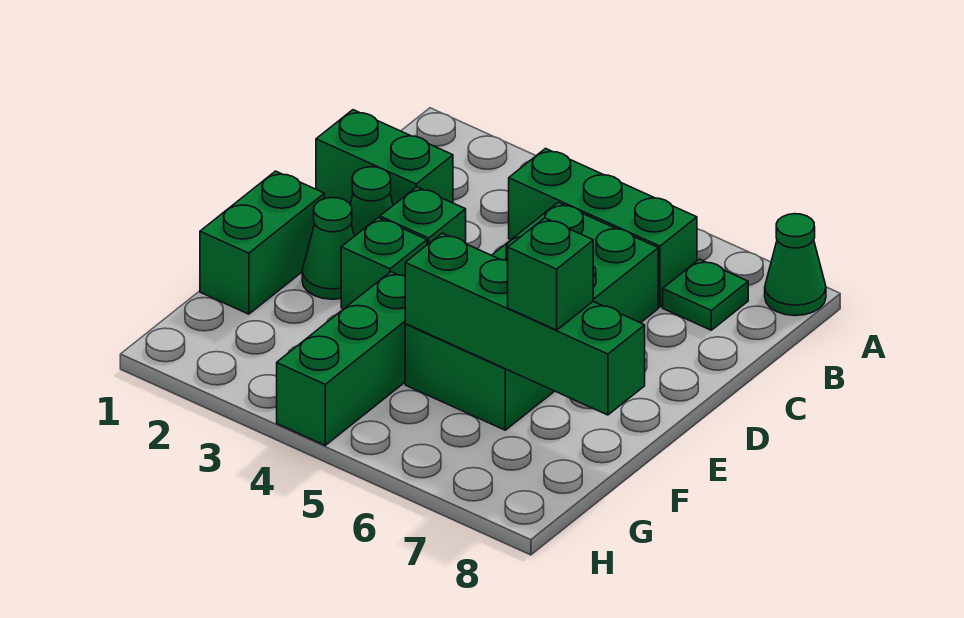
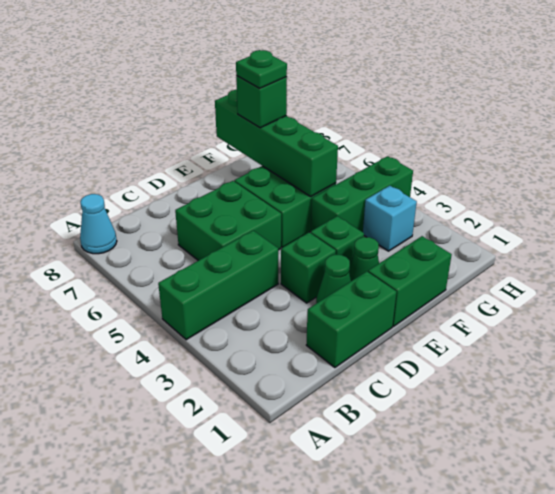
green cone A8 level 1 -> cyan cone A8 level 1
green brick B4:B6 level 1 -> green brick A4:C4 level 1
green plate B7 level 1 -> green plate F7 level 4
green brick C1:C2 level 1 -> green brick C1:D1 level 1
none -> cyan brick G3 level 1

